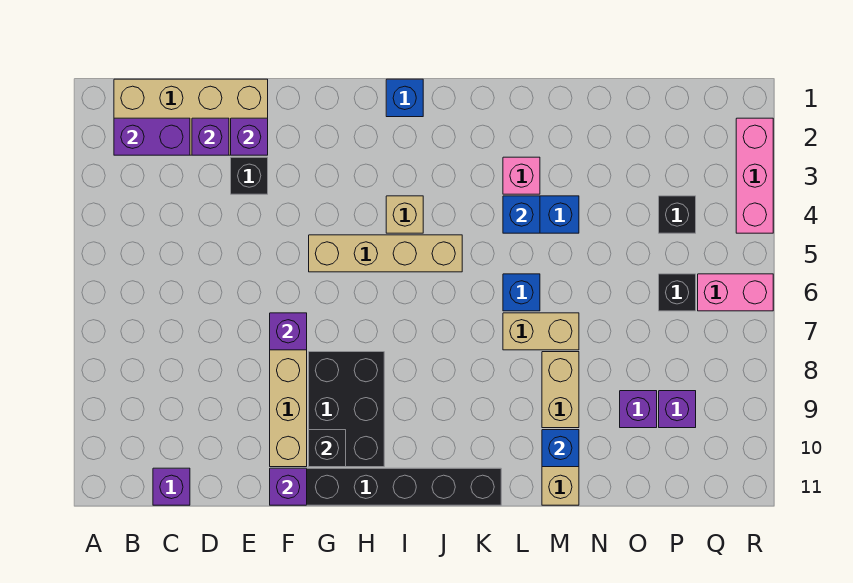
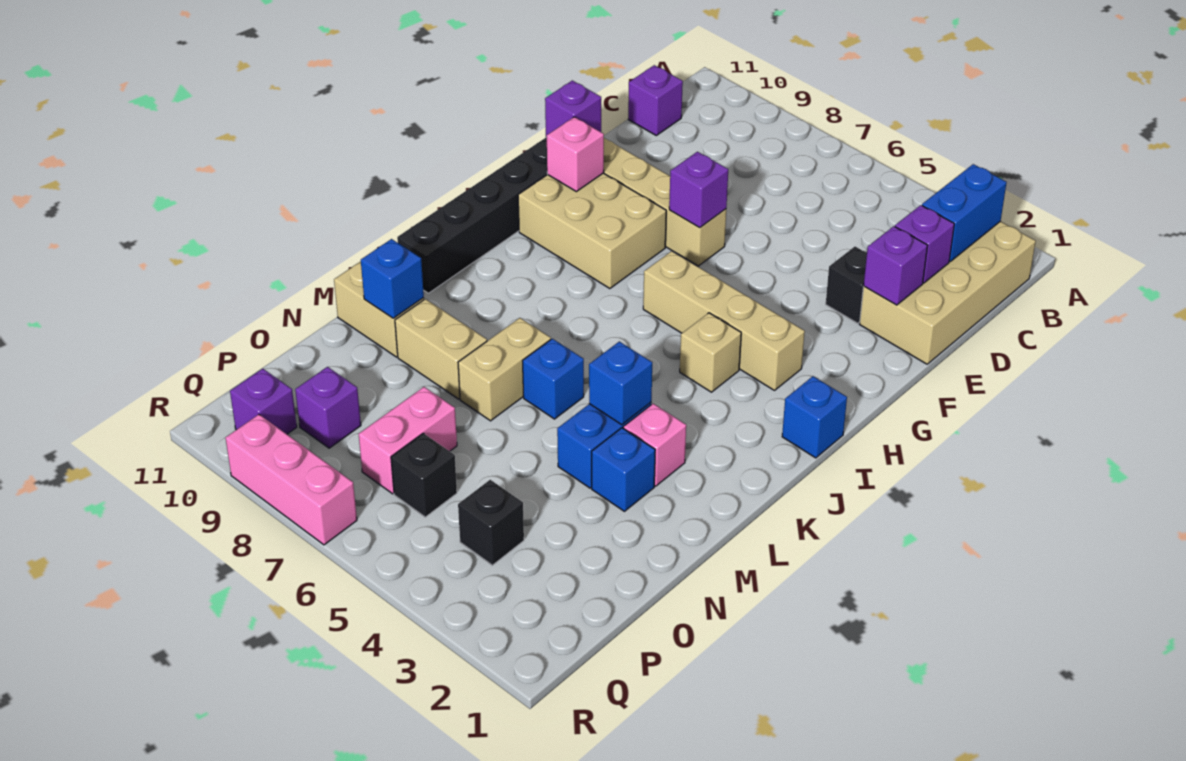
purple brick B2:C2 level 2 -> blue brick B2:C2 level 2
tan brick G5:J5 level 1 -> tan brick H3:H6 level 1
black brick G8:H10 level 1 -> tan brick G8:H10 level 1
black brick G10 level 2 -> pink brick G10 level 2
none -> blue brick M3 level 1
purple brick O9 level 1 -> purple brick Q10 level 1
pink brick Q6:R6 level 1 -> pink brick O7:P7 level 1
pink brick R2:R4 level 1 -> pink brick R7:R9 level 1

